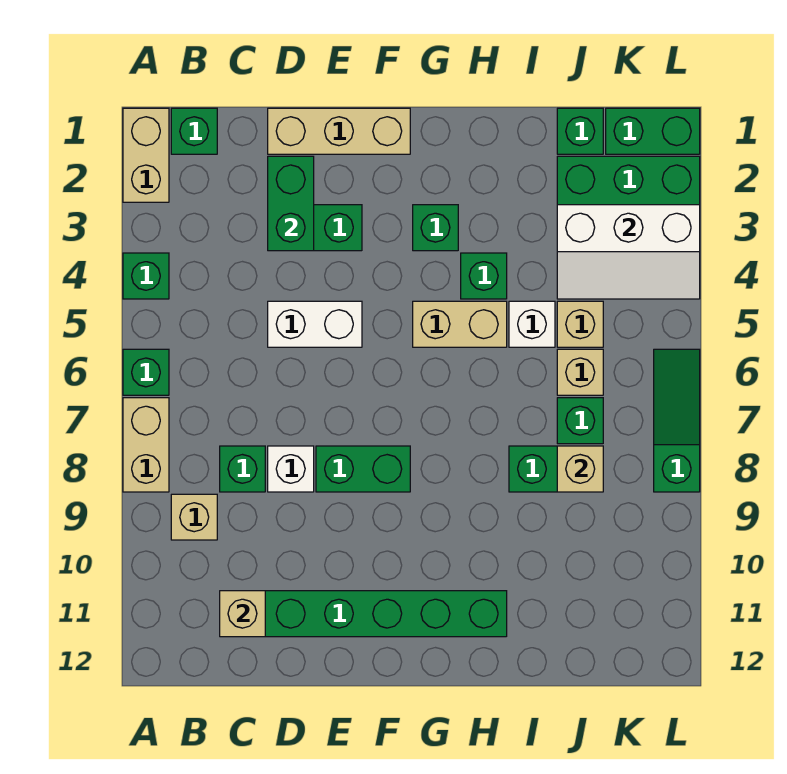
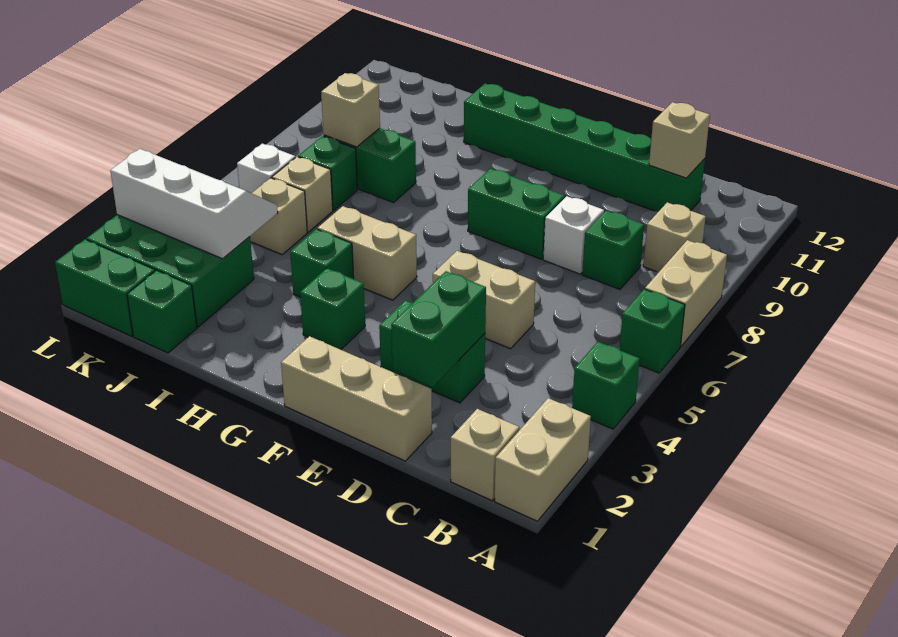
green brick B1 level 1 -> tan brick B1 level 1
white brick D5:E5 level 1 -> tan brick D5:E5 level 1
white brick I5 level 1 -> white brick K6 level 1
green slope L6:L8 level 1 top 8 -> none

